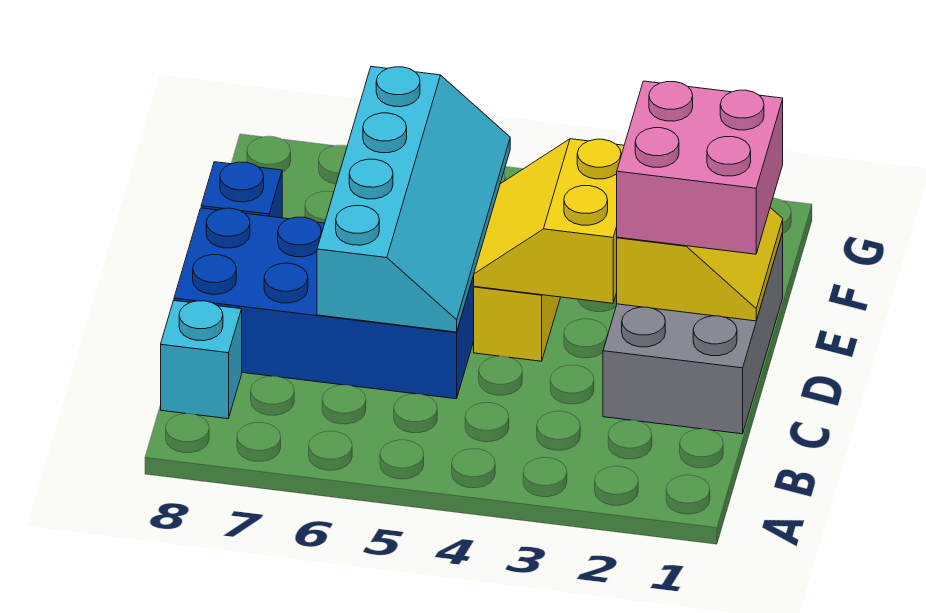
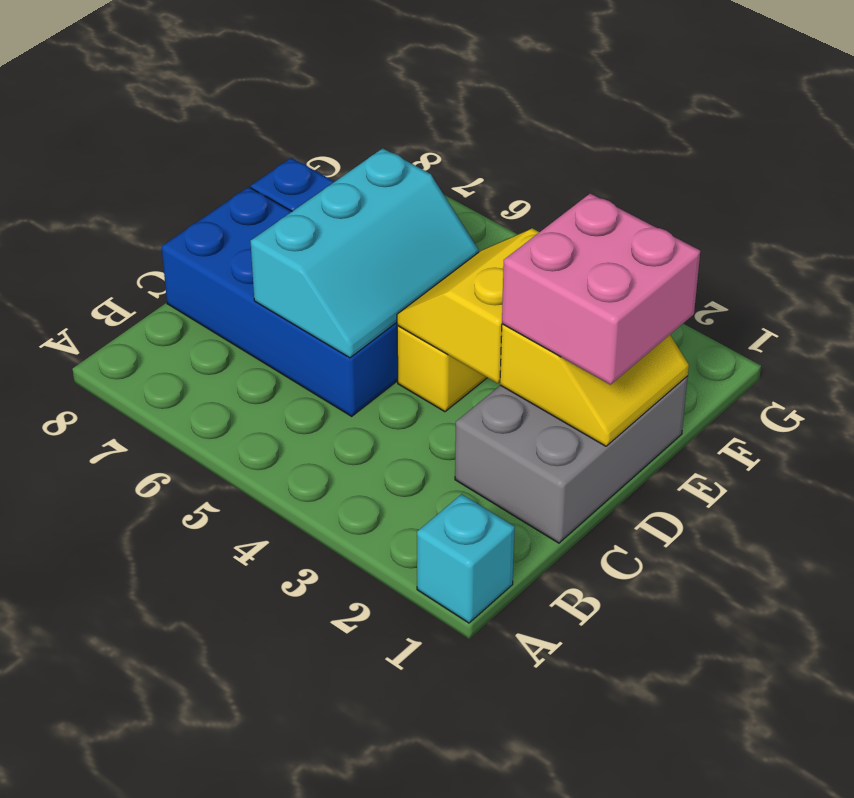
cyan brick B8 level 1 -> cyan brick A1 level 1
cyan slope C5:F6 level 2 top 6 -> cyan slope C5:E6 level 2 top 6

